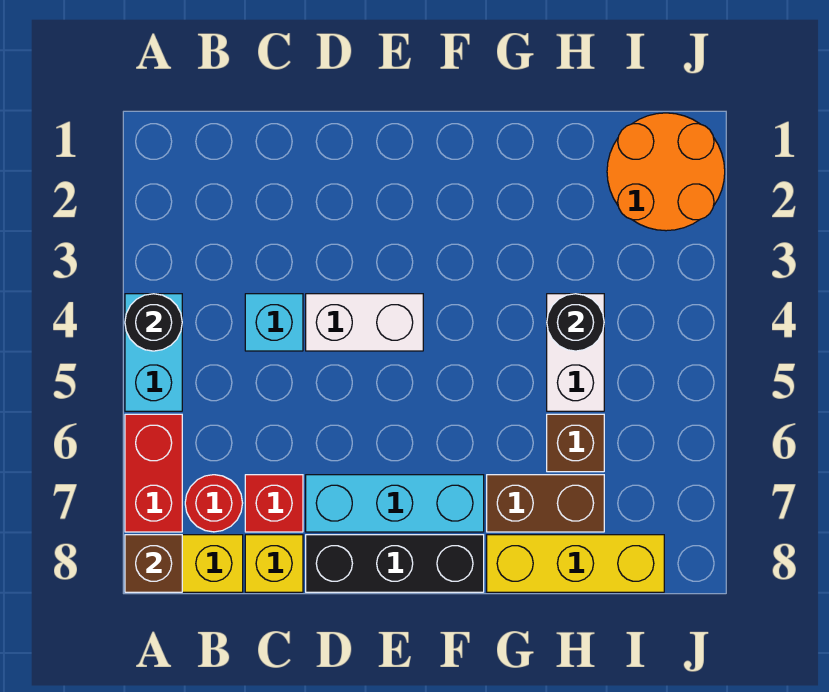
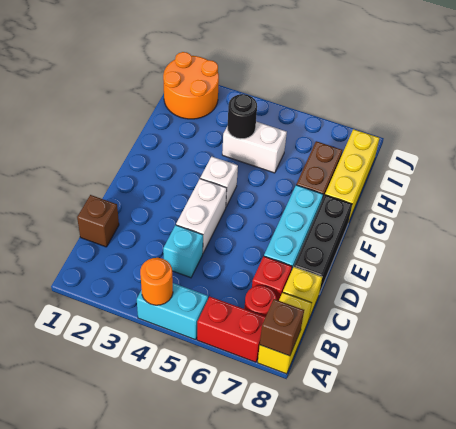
black round brick A4 level 2 -> orange round brick A4 level 2
none -> white brick F4 level 1
brown brick H6 level 1 -> brown brick C1 level 1

